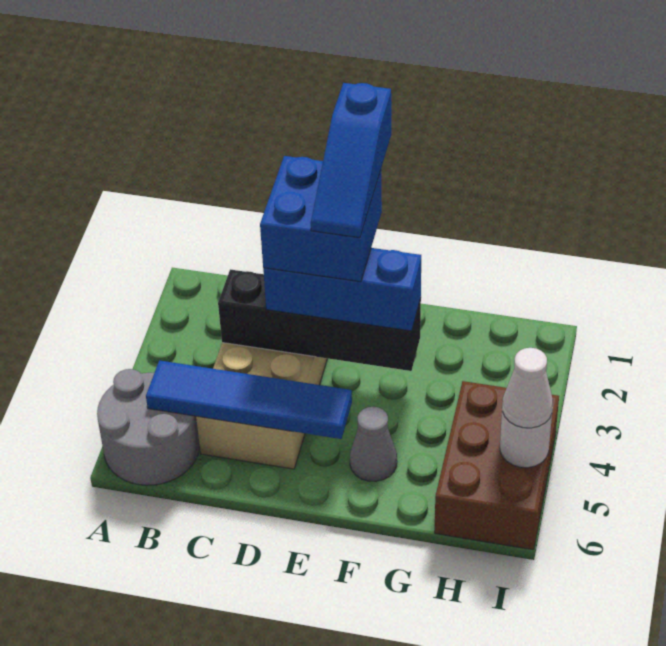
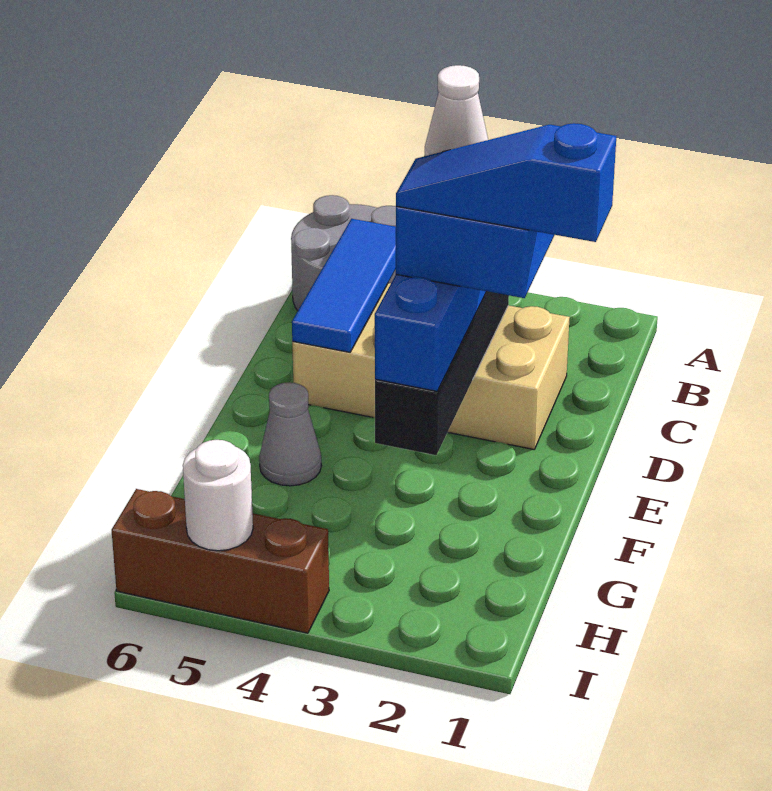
blue tile B5:E5 level 2 -> blue tile B5:D5 level 2
brown brick H4:I6 level 1 -> brown brick I4:I6 level 1
white cone I5 level 3 -> white cone D3 level 5

